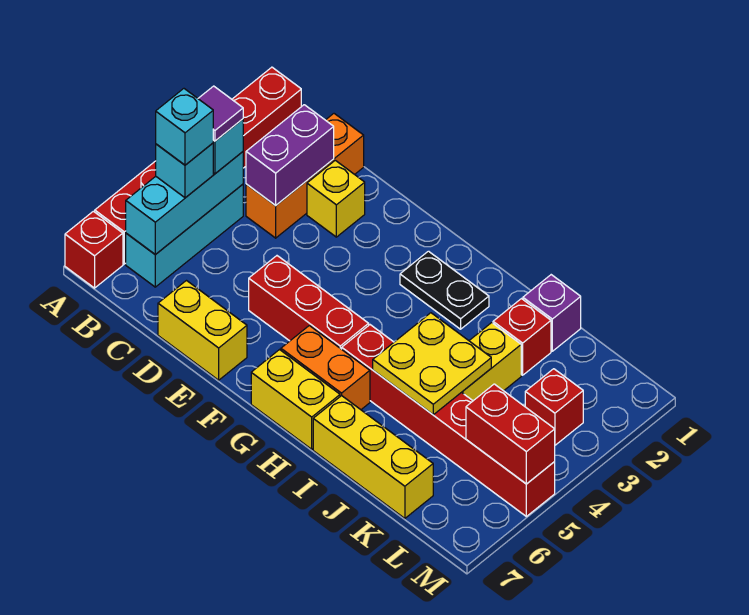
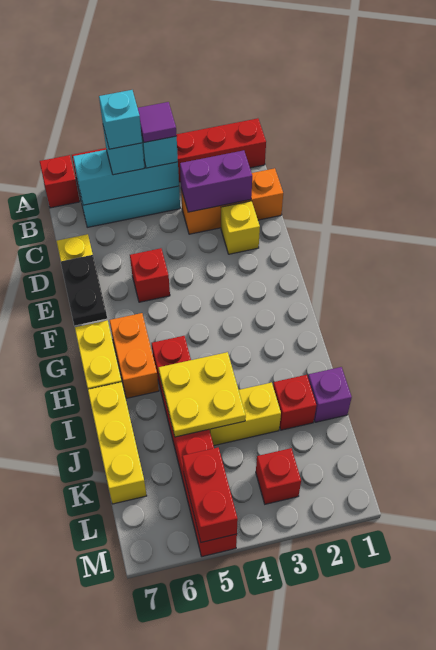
red brick E5:G5 level 1 -> red brick E5 level 1
black plate G2:H2 level 1 -> black plate E7:F7 level 2

